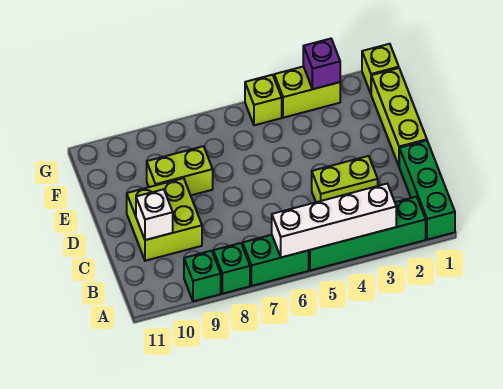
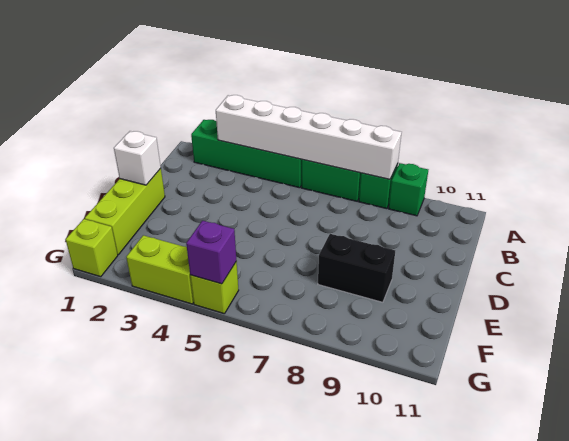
green brick A1:C1 level 1 -> none
white brick A3:A6 level 2 -> white brick A3:A8 level 2
lime brick C3:C4 level 1 -> none
lime brick C9:D10 level 1 -> none
white brick C10 level 2 -> white brick D1 level 2
lime brick E8:E9 level 1 -> black brick E8:E9 level 1
purple brick G3 level 2 -> purple brick G5 level 2

